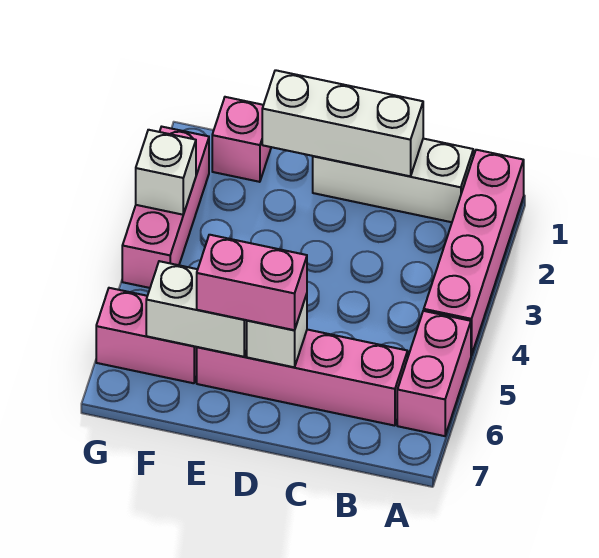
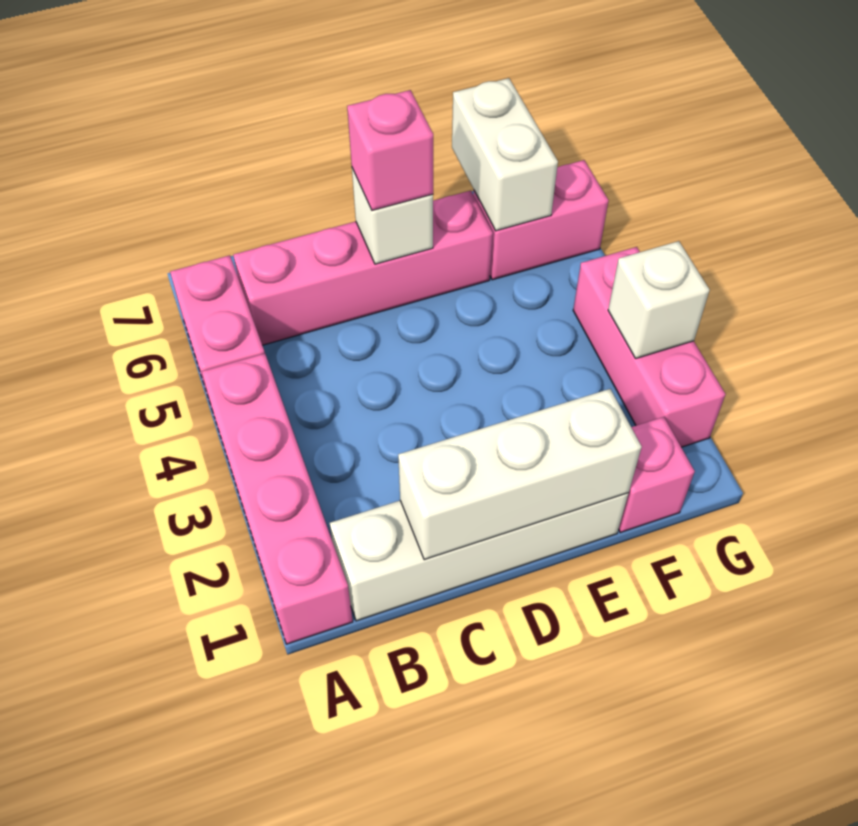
white brick B1:D1 level 1 -> white brick B1:E1 level 1
pink brick D6:E6 level 3 -> pink brick D6 level 3
white brick E6:F6 level 2 -> white brick F6:F7 level 2

